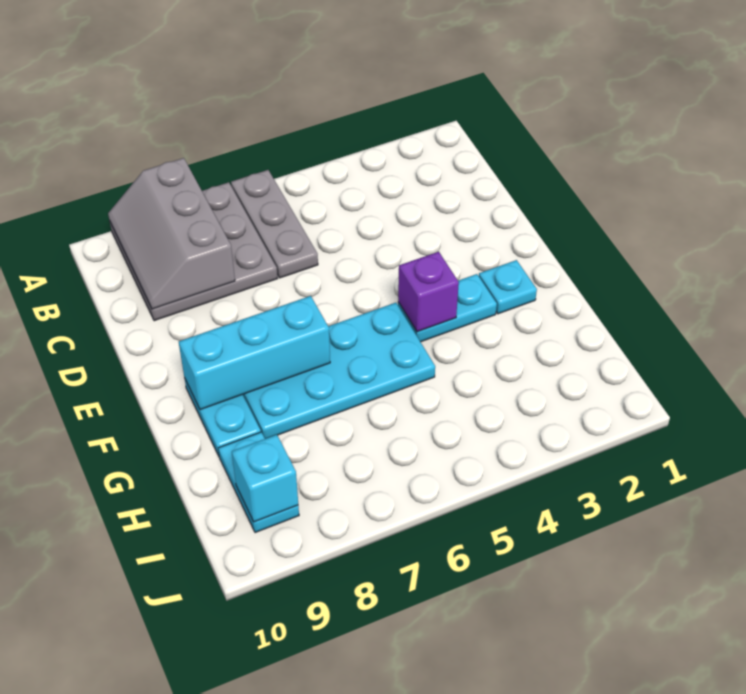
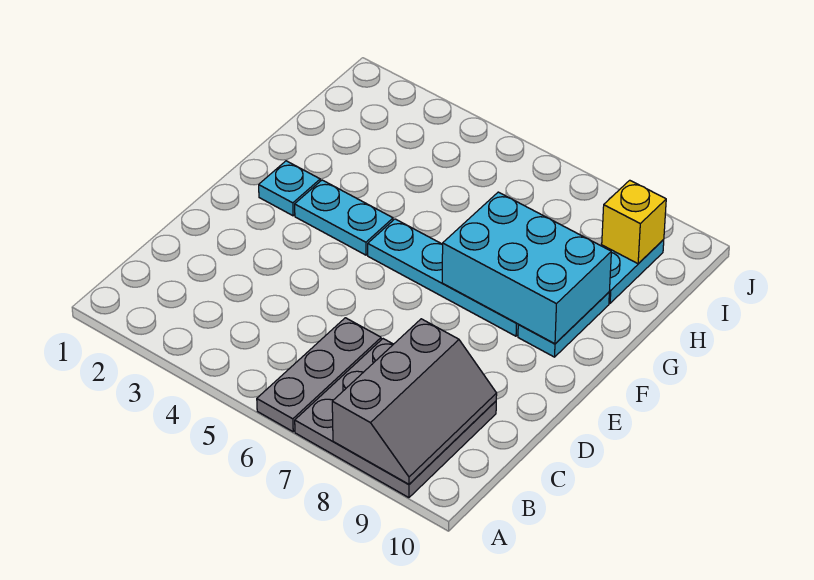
purple brick F4 level 2 -> none
cyan plate F5:G8 level 1 -> cyan plate F5:F8 level 1
cyan brick F7:F9 level 2 -> cyan brick F7:G9 level 2
cyan brick I9 level 2 -> yellow brick I9 level 2

